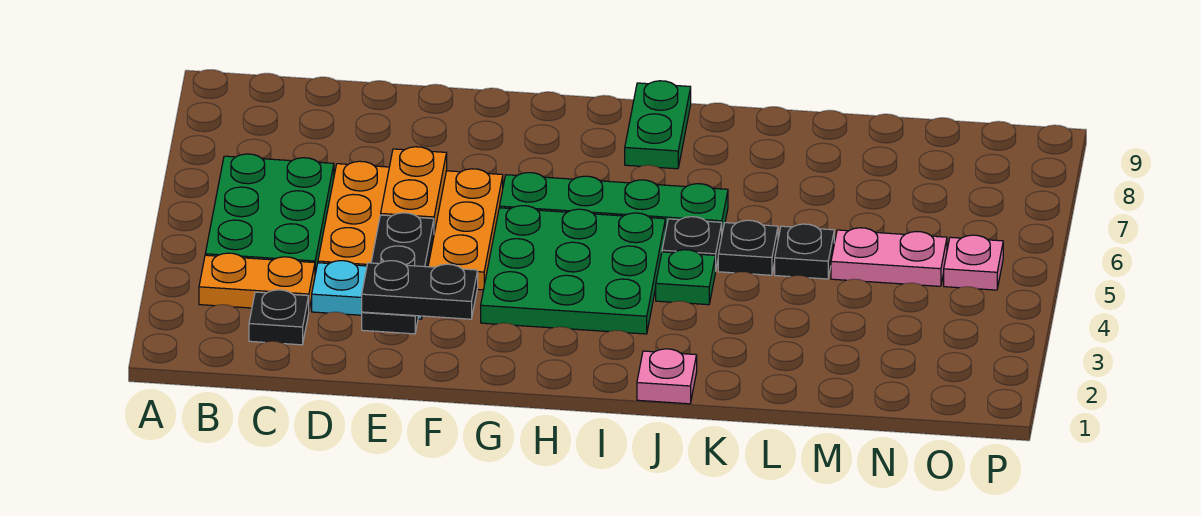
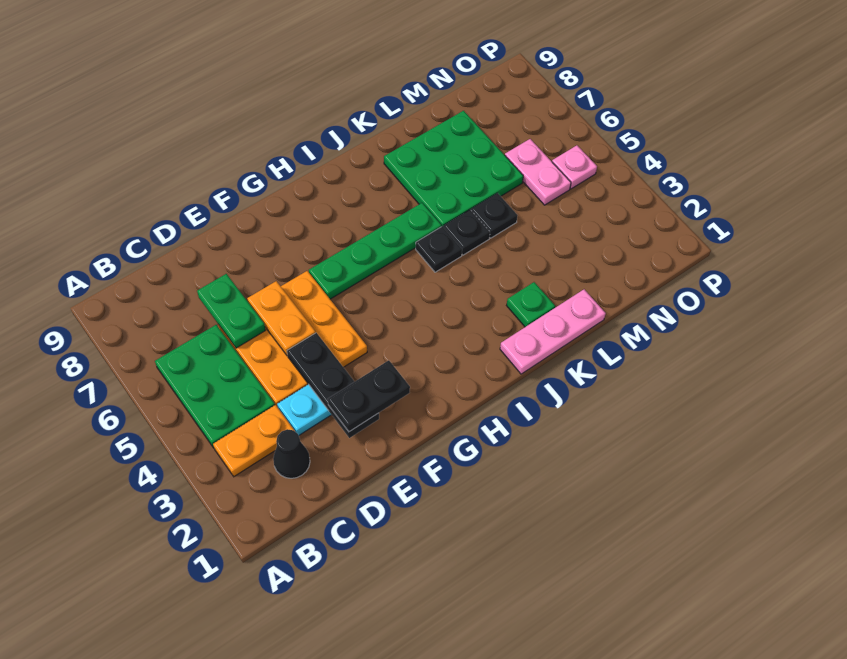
black plate C2 level 1 -> black cone C2 level 1
green plate G3:I5 level 1 -> green plate K6:M8 level 1
green plate I8:I9 level 1 -> green plate D6:D7 level 2
pink plate J1 level 1 -> pink plate J1:L1 level 1
green plate J4 level 1 -> green plate K2 level 1
pink plate M5:N5 level 1 -> pink plate N5:N6 level 1

